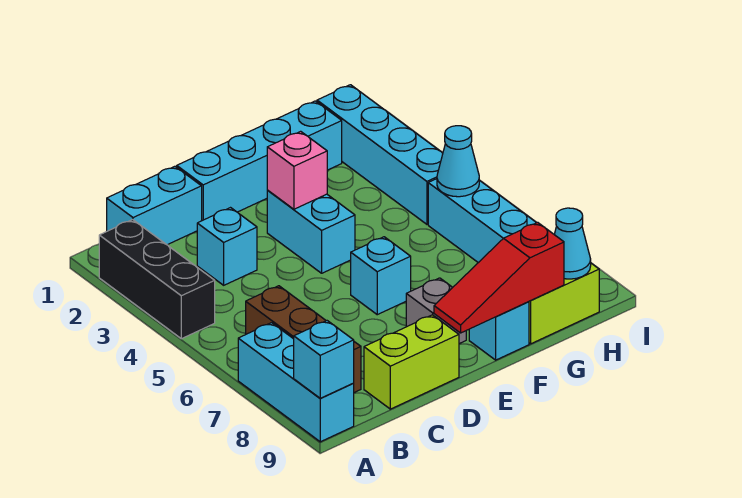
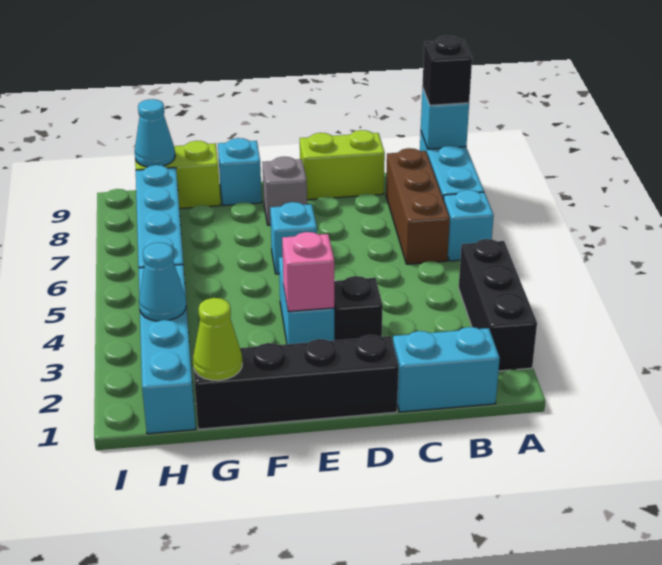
none -> black brick A9 level 3
cyan brick C3 level 1 -> cyan brick A6 level 1
cyan brick D1:G1 level 1 -> black brick D1:G1 level 1
none -> black brick D3 level 1
red slope E9:G9 level 2 top G -> none
none -> lime cone G1 level 2
cyan cone H5 level 2 -> cyan cone H3 level 2

